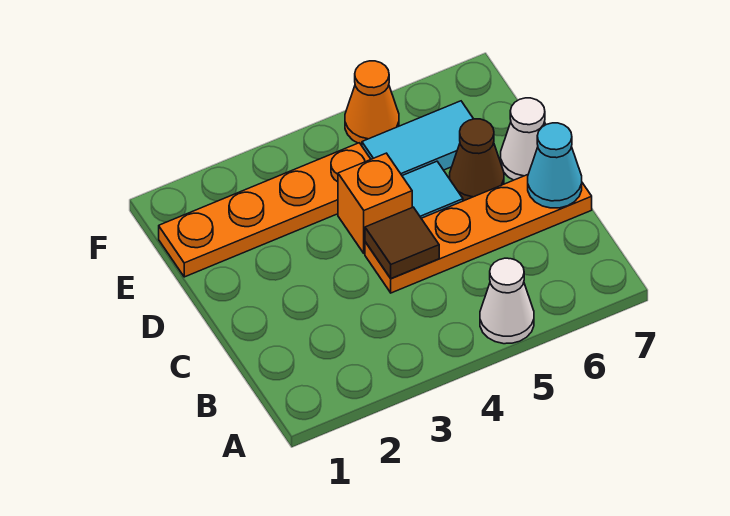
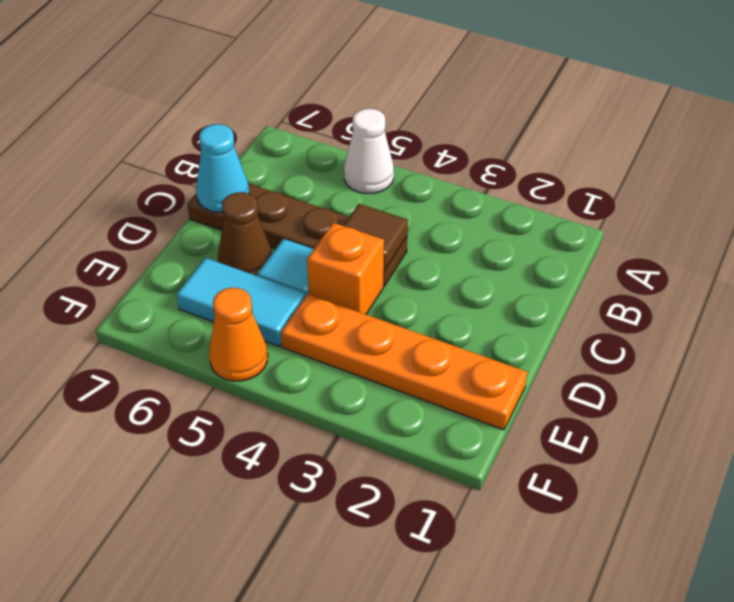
orange plate C4:C7 level 1 -> brown plate C4:C7 level 1
white cone D7 level 1 -> none

